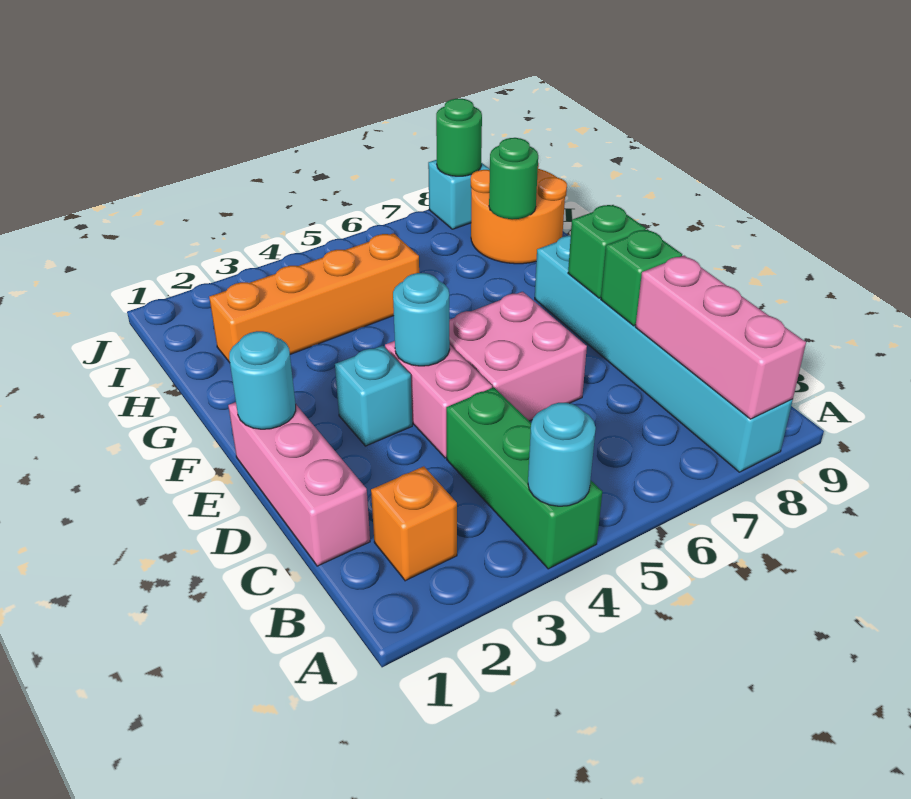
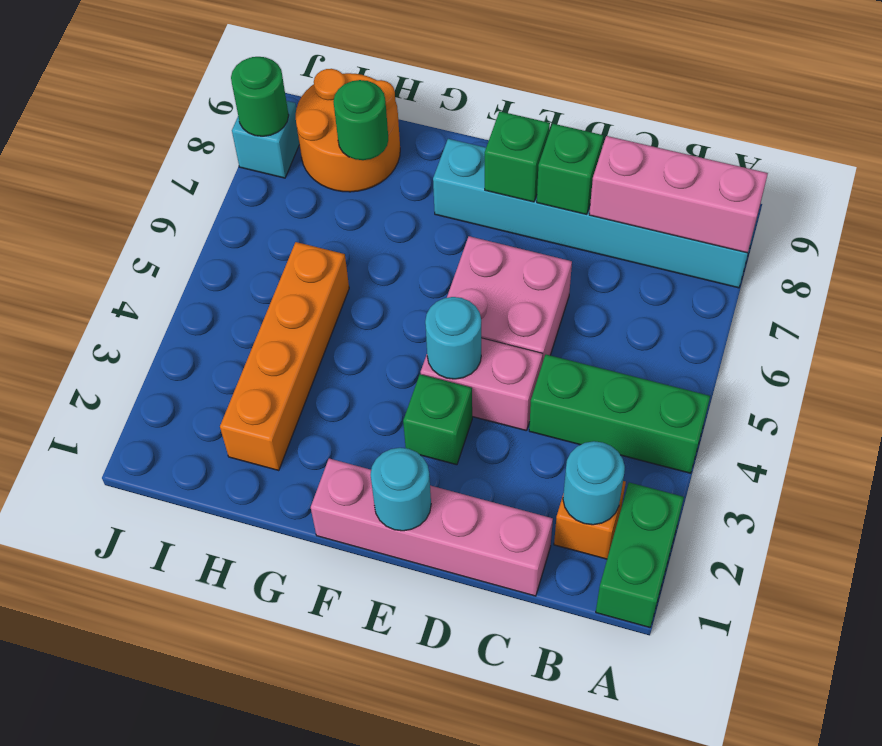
none -> green brick A1:A2 level 1
cyan round brick A4 level 2 -> cyan round brick B2 level 2
pink brick C1:E1 level 1 -> pink brick C1:F1 level 1
cyan brick E3 level 1 -> green brick E3 level 1

